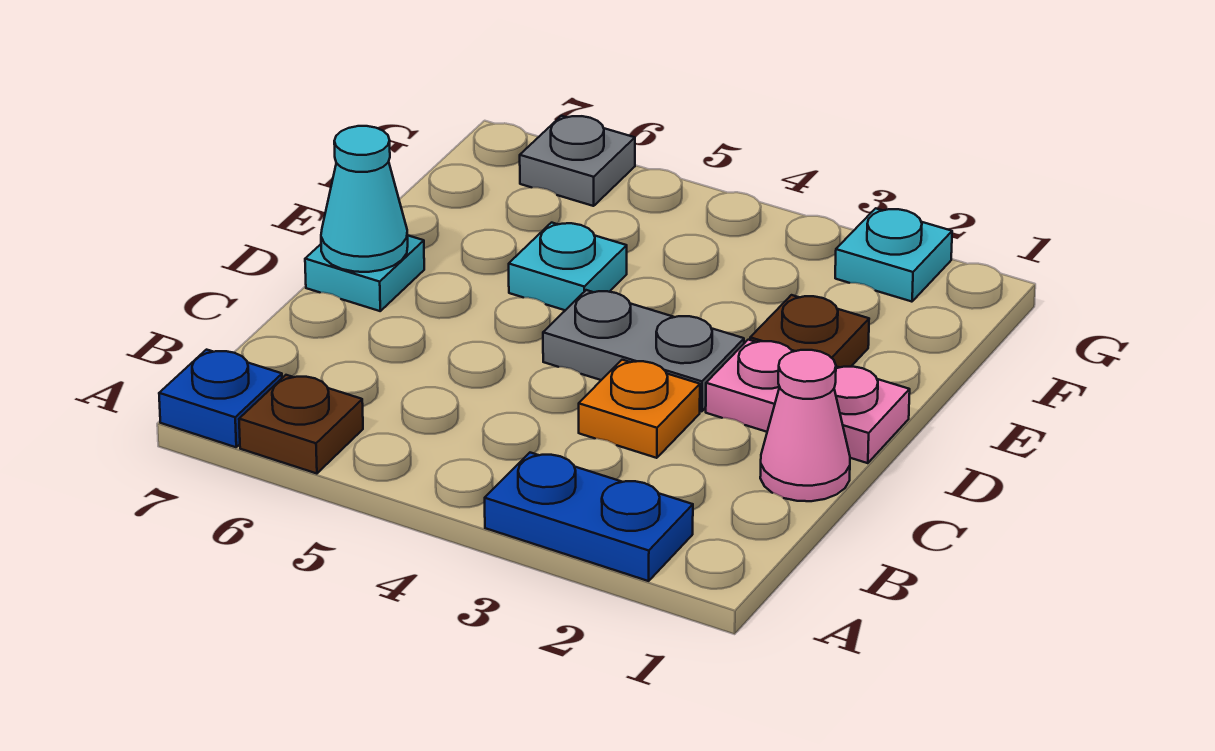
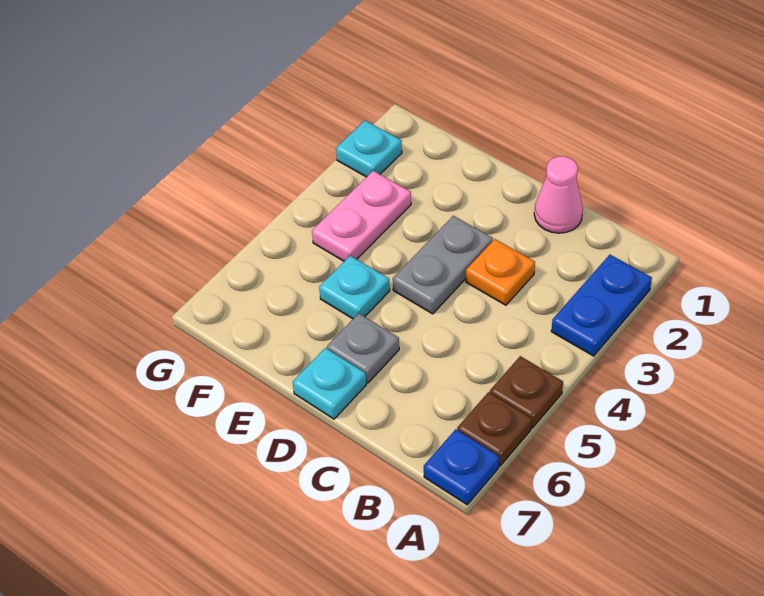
pink plate D1:D2 level 1 -> pink plate F3:F4 level 1
cyan cone D7 level 2 -> none
brown plate E2 level 1 -> brown plate A5 level 1
grey plate G6 level 1 -> grey plate D6 level 1

